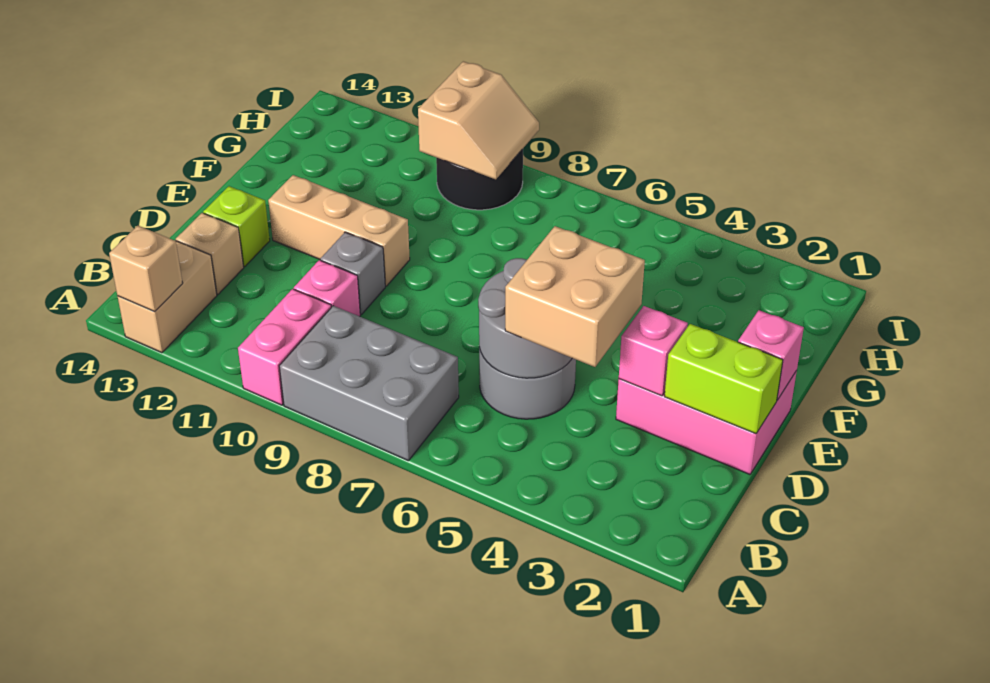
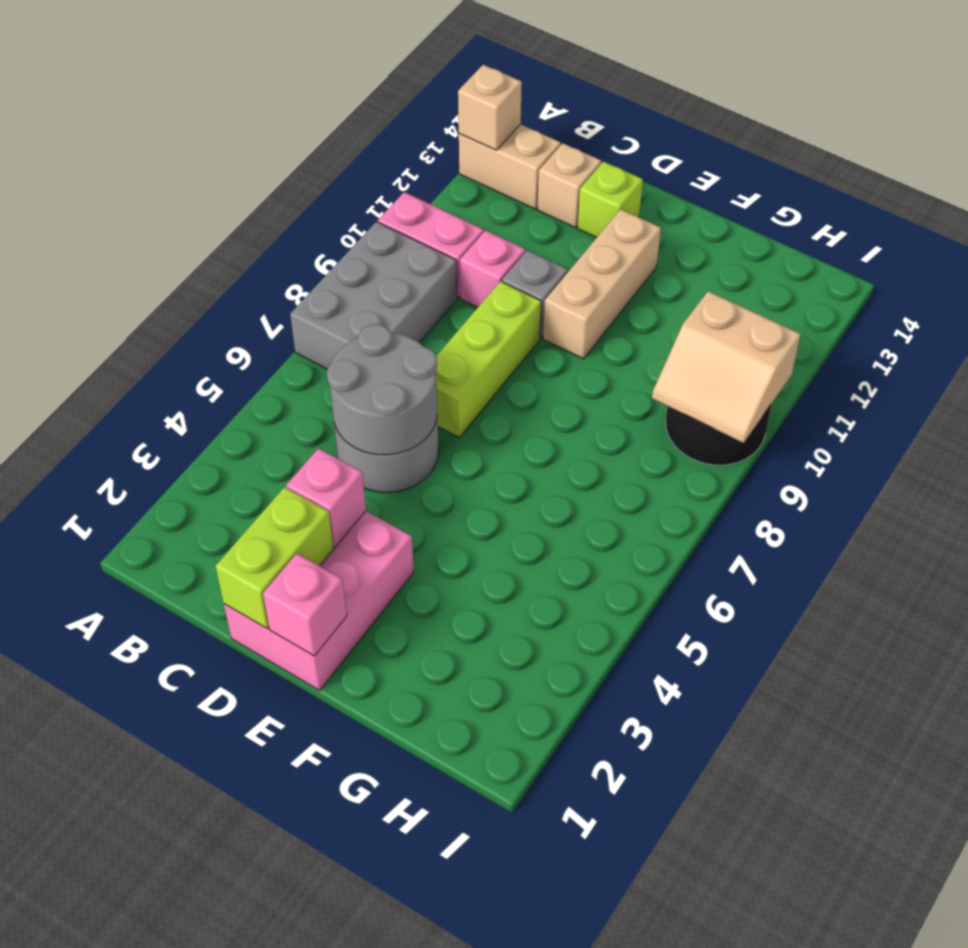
tan brick C4:D5 level 3 -> none
none -> lime brick D7:D9 level 1

